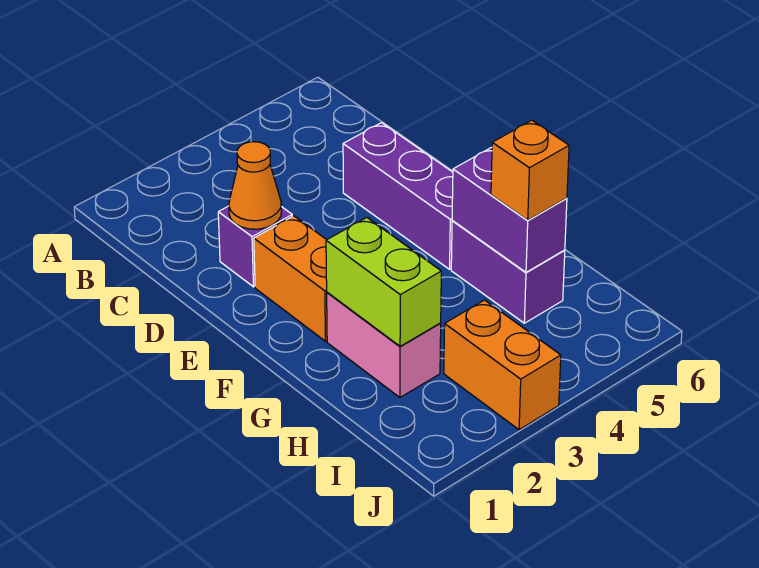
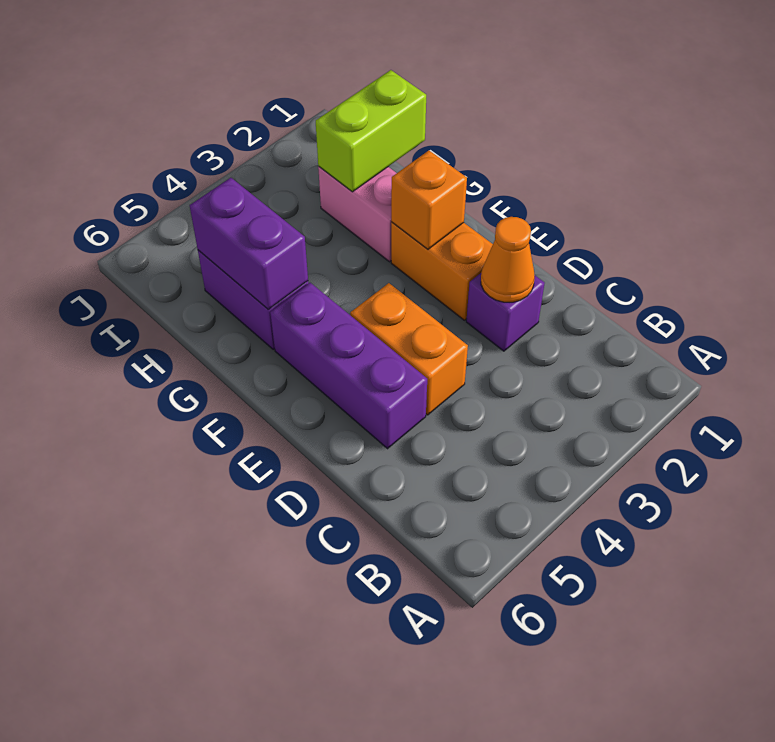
lime brick G2:H2 level 2 -> lime brick H1:H2 level 2
orange brick H5 level 3 -> orange brick F2 level 2
orange brick I3:J3 level 1 -> orange brick D4:E4 level 1

